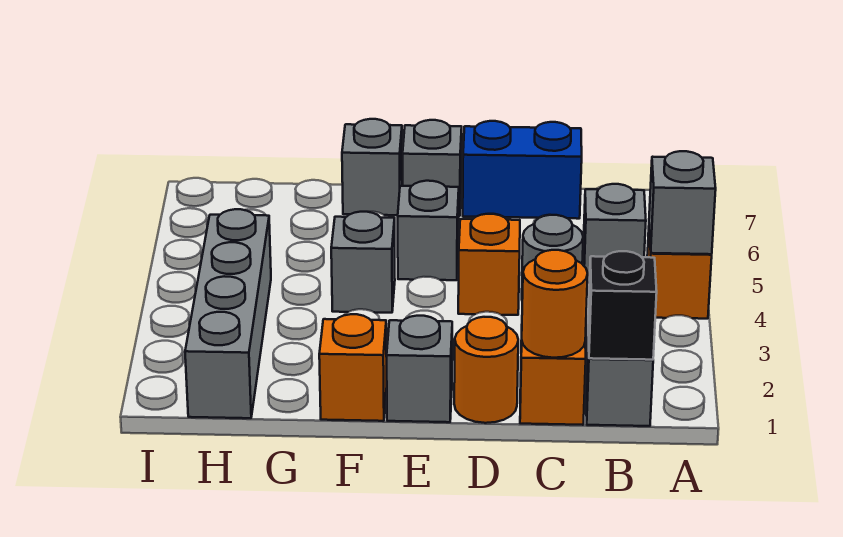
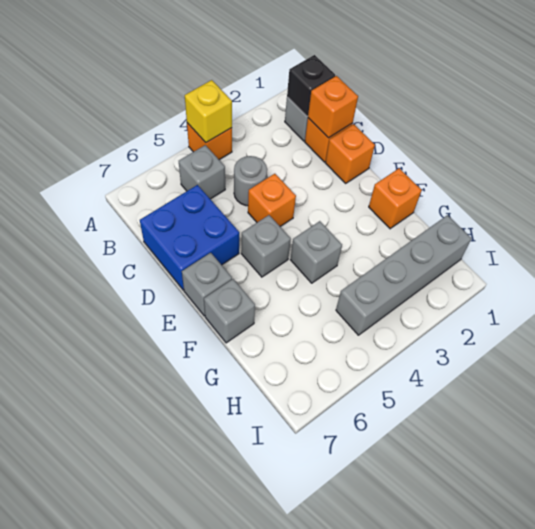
grey brick A4 level 2 -> yellow brick A4 level 2
orange round brick C1 level 2 -> orange brick C1 level 2
blue brick C7:D7 level 1 -> blue brick C6:D7 level 1
orange round brick D1 level 1 -> orange brick D1 level 1
grey brick E1 level 1 -> none

